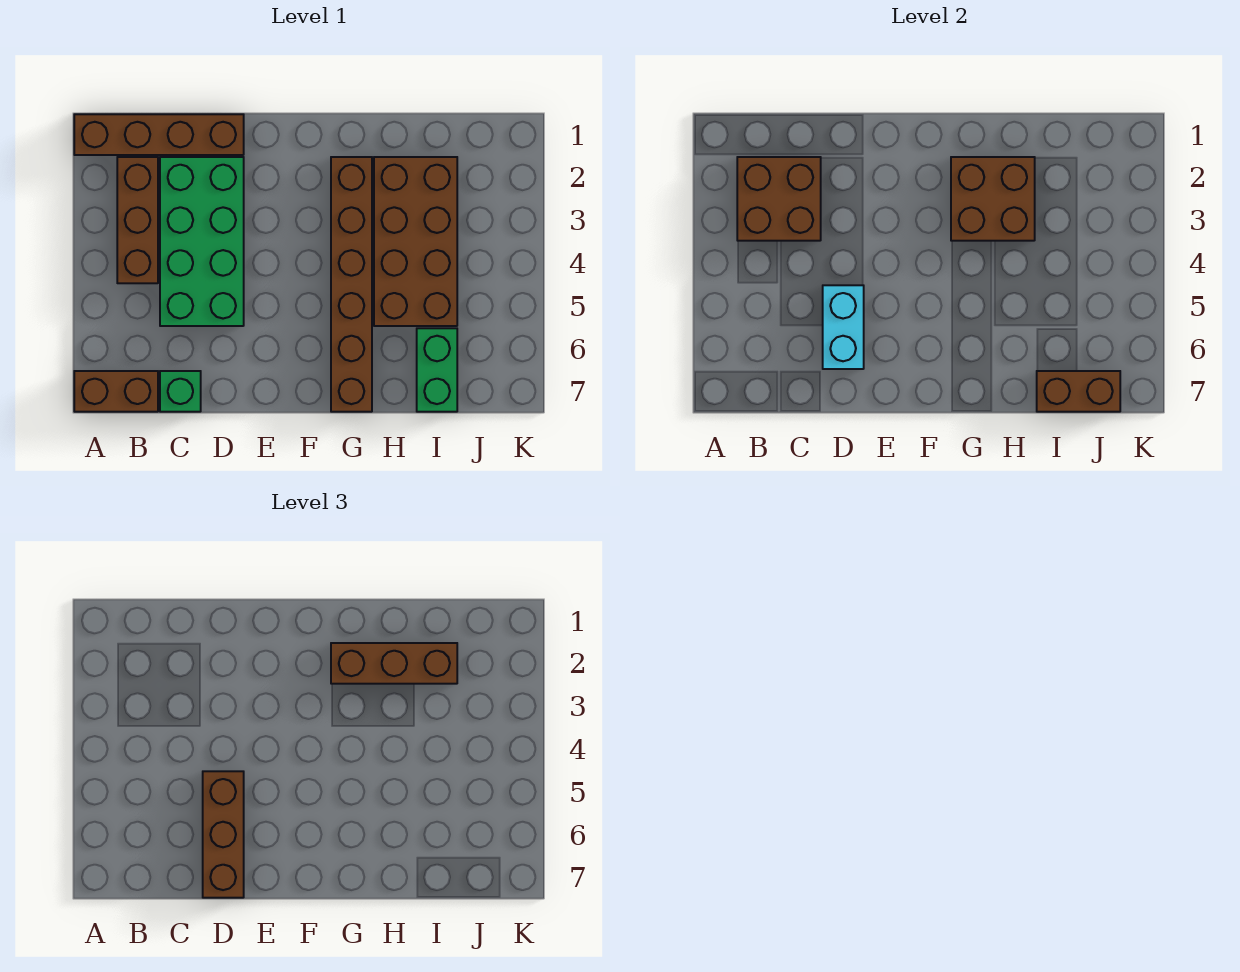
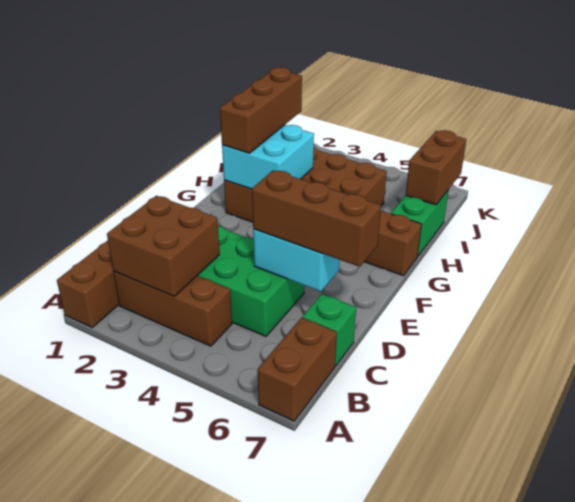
brown brick G2:H3 level 2 -> cyan brick G2:H3 level 2
green brick I6:I7 level 1 -> green brick H7:I7 level 1

